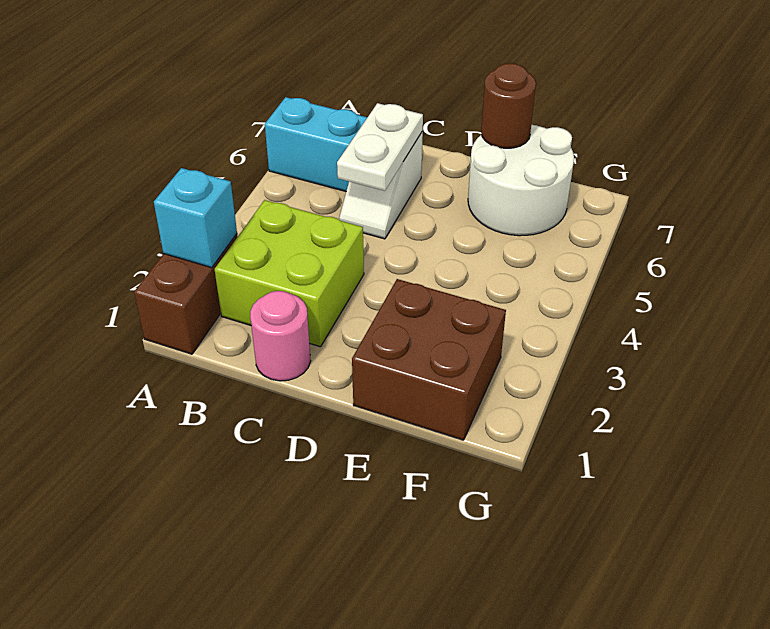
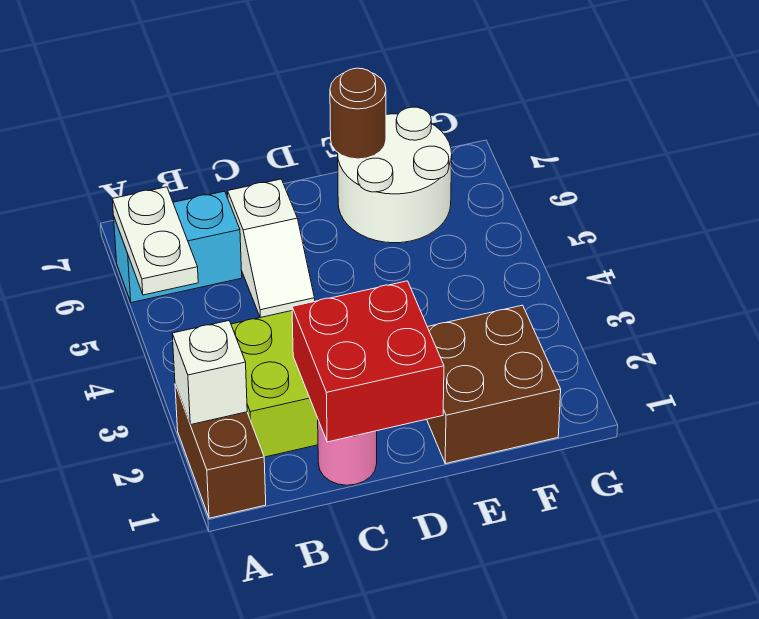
cyan brick A2 level 2 -> white brick A2 level 2
none -> red brick C1:D2 level 2
white plate C5:C6 level 2 -> white plate A5:A6 level 2

